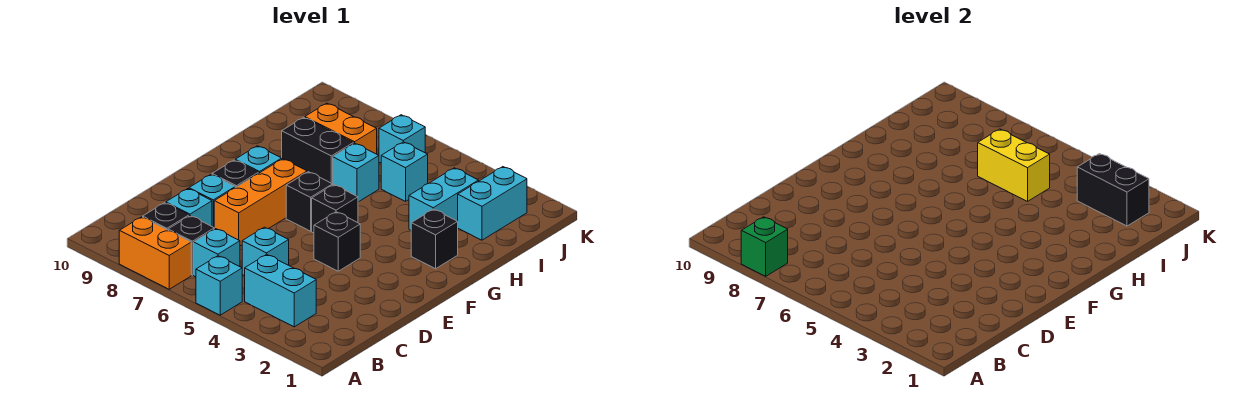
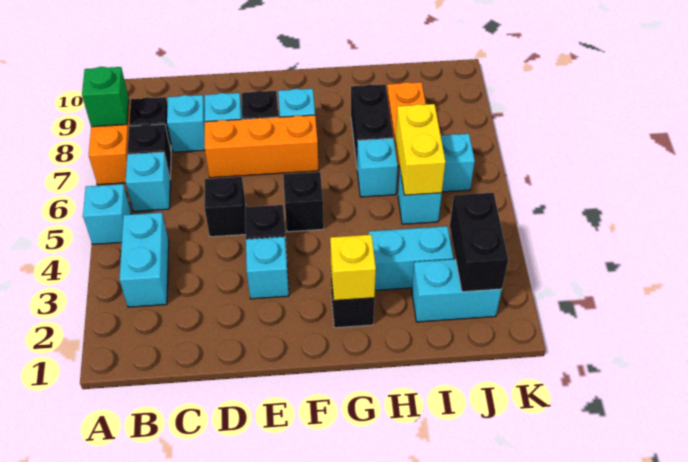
cyan brick C5 level 1 -> cyan brick E3 level 1
black brick F6 level 1 -> black brick D5 level 1
none -> yellow brick G2 level 2

